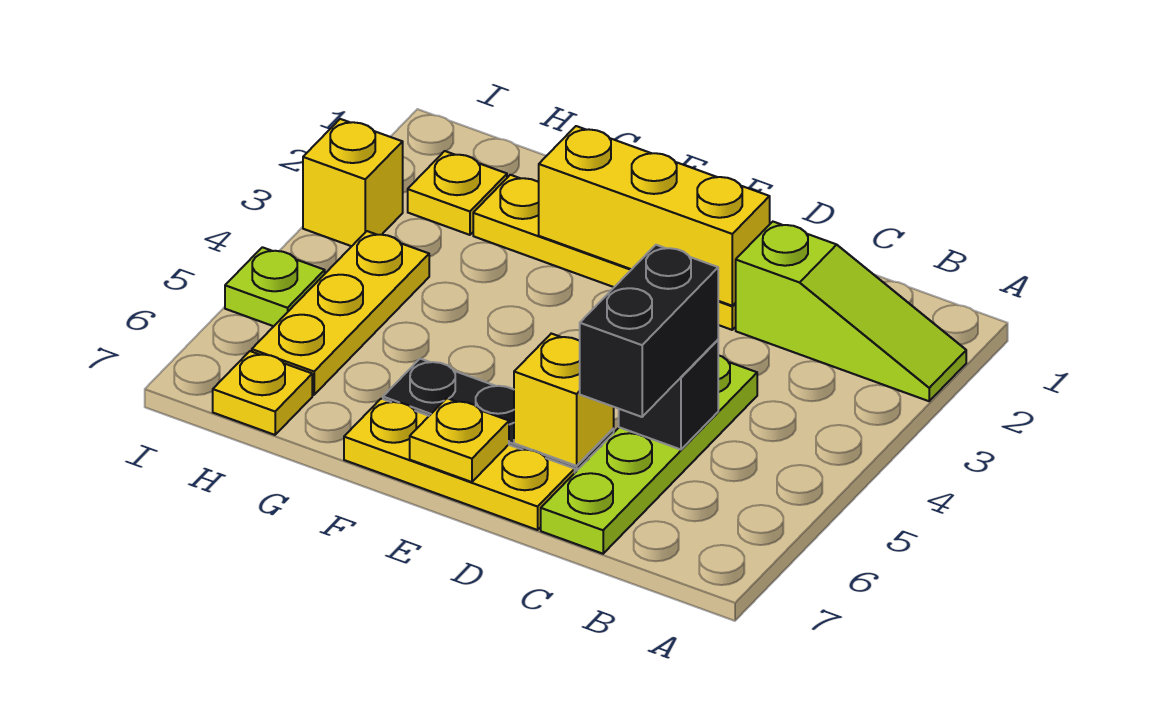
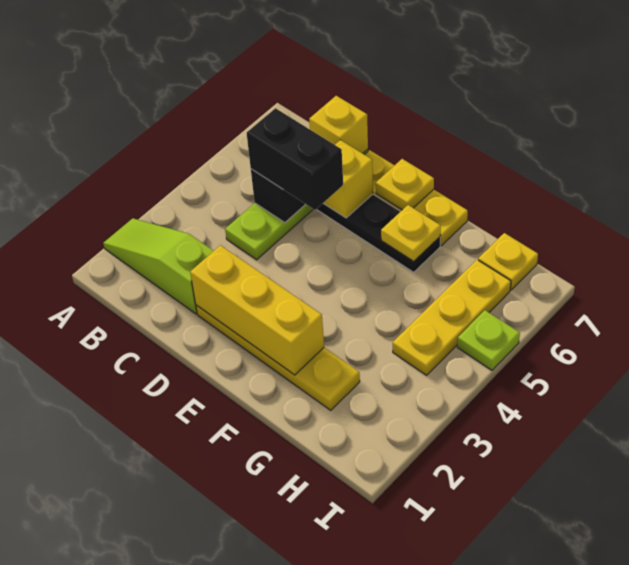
black brick C5:C6 level 3 -> black brick C5:D5 level 3
yellow plate H2 level 1 -> yellow plate F6 level 2
yellow brick I3 level 1 -> yellow brick C7 level 2

